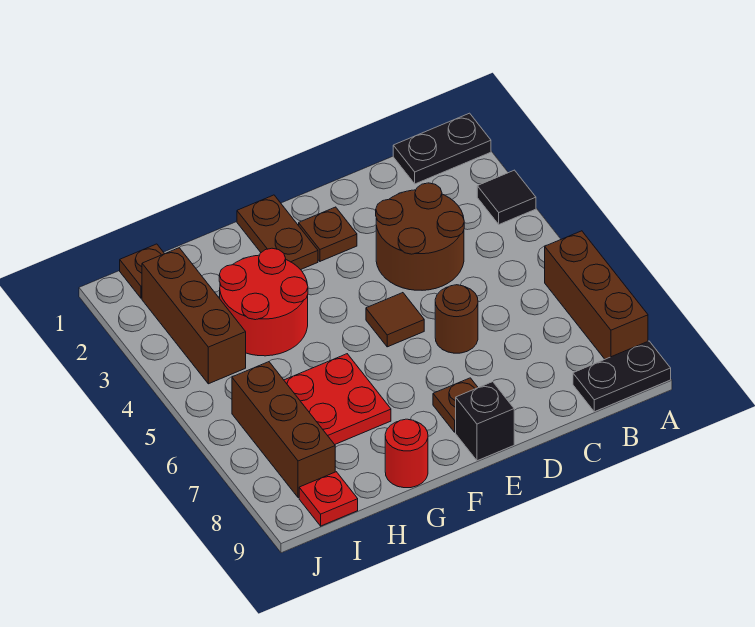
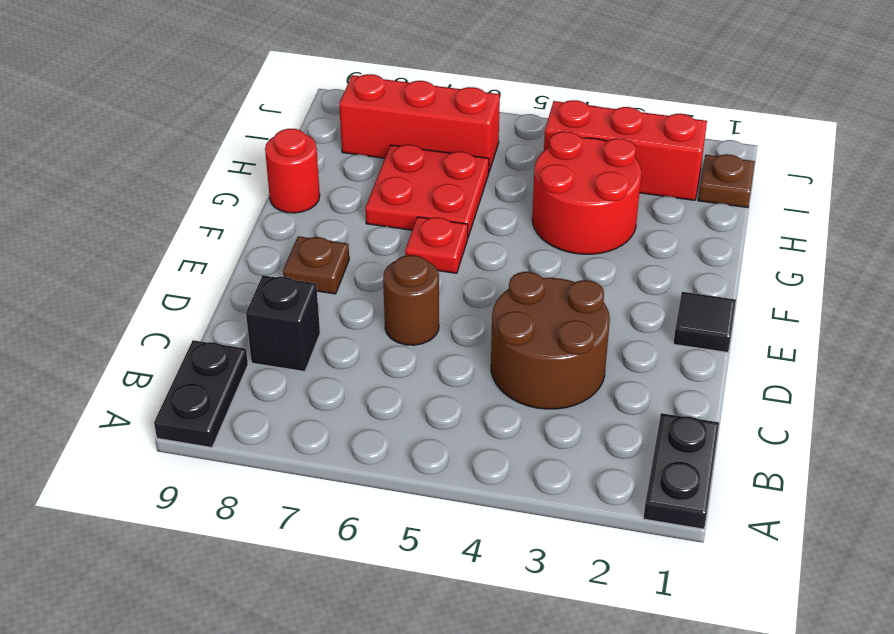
black tile A3 level 1 -> black tile E1 level 1
brown brick A6:A8 level 1 -> none
brown plate E2 level 1 -> none
brown tile E5 level 1 -> none
black brick E9 level 1 -> black brick C8 level 1
brown plate F1:F2 level 1 -> none
brown brick I2:I4 level 1 -> red brick I2:I4 level 1
brown brick I6:I8 level 1 -> red brick I6:I8 level 1
red plate I9 level 1 -> red plate F6 level 1

